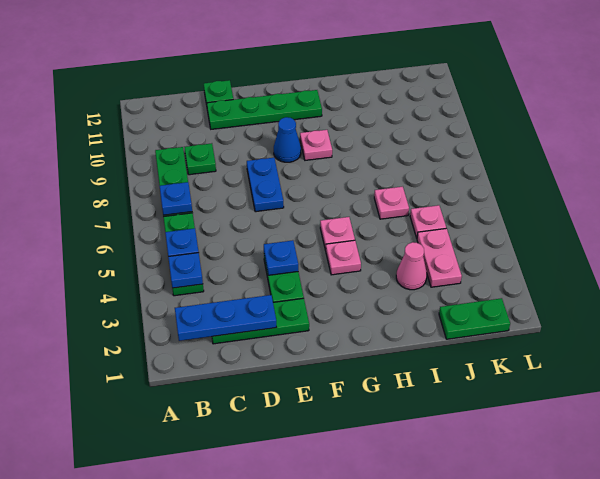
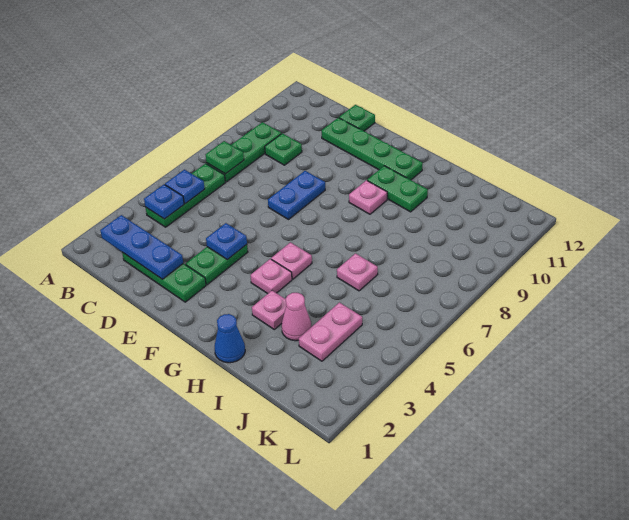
blue plate B7 level 2 -> green plate B7 level 2
blue cone F9 level 1 -> blue cone H1 level 1
green plate J1:K1 level 1 -> green plate G10:H10 level 1
pink plate J5 level 1 -> pink plate H3 level 1

